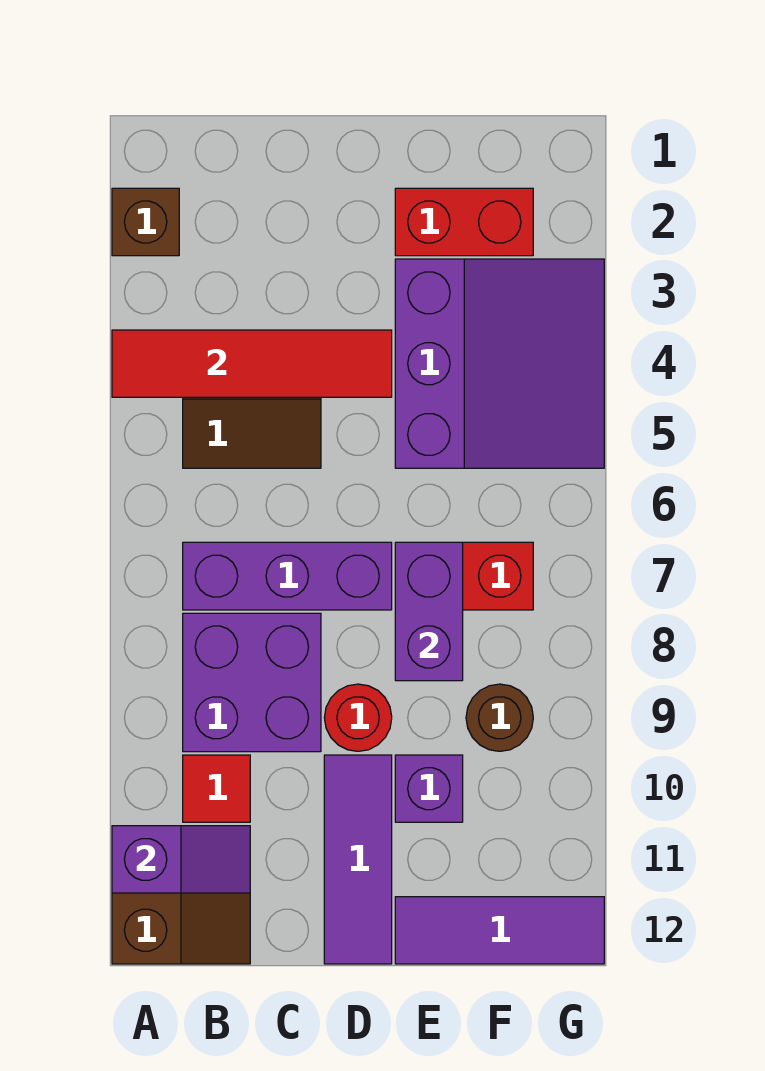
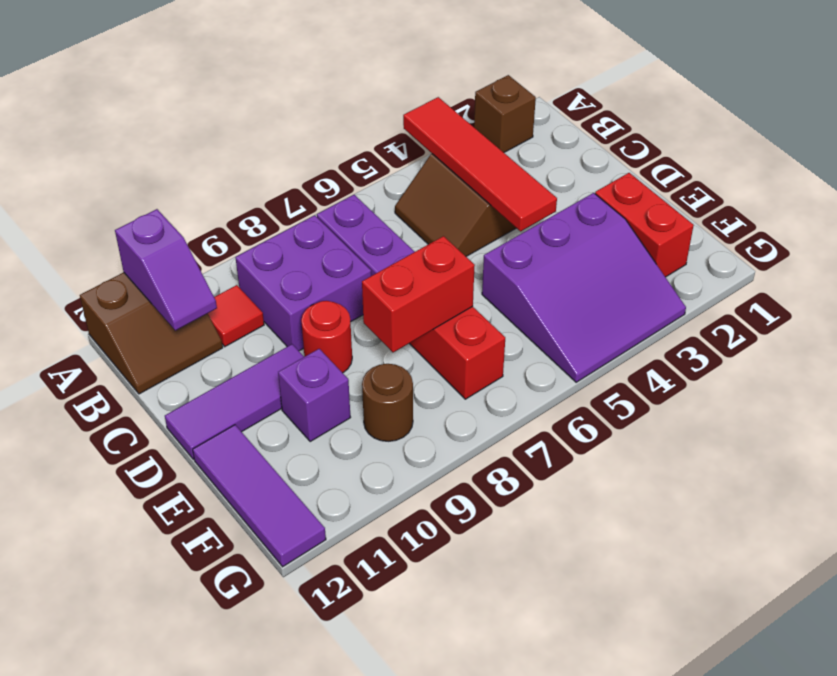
purple brick E7:E8 level 2 -> red brick E7:E8 level 2

